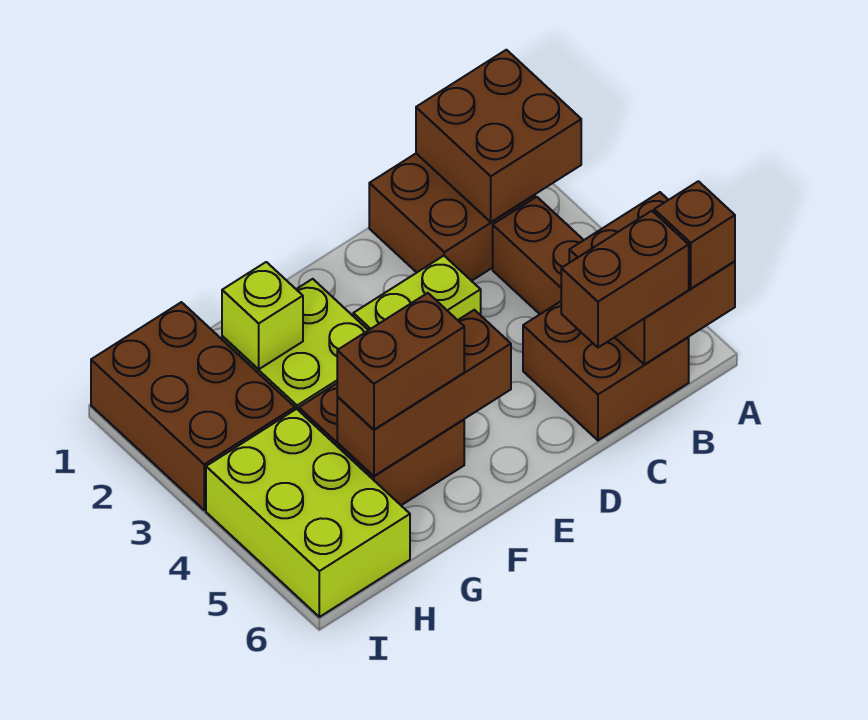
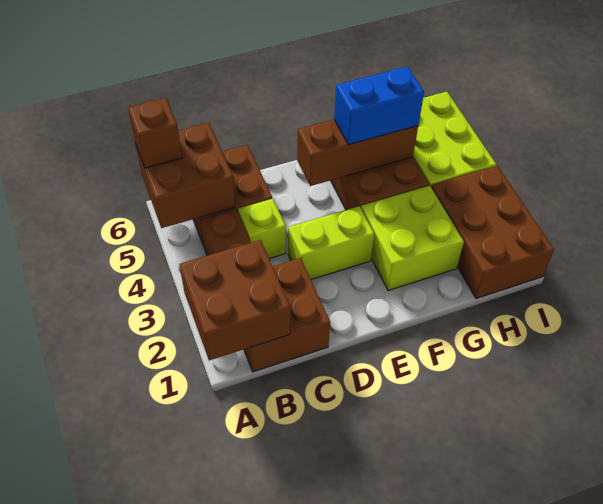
brown brick B6:C6 level 3 -> none
brown brick F5:G5 level 3 -> blue brick F5:G5 level 3
lime brick G2 level 2 -> lime brick C4 level 1

